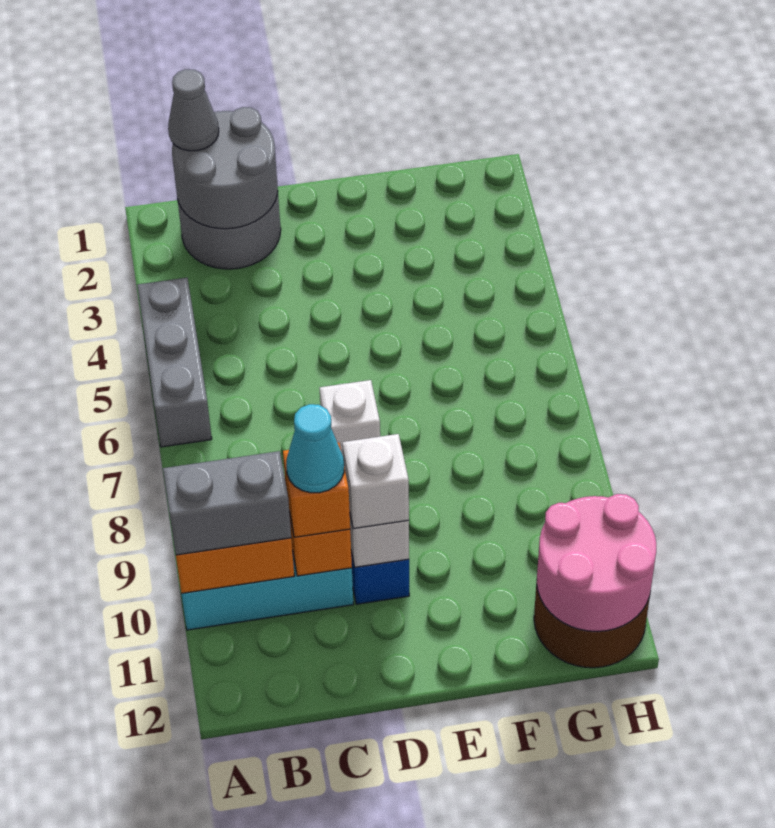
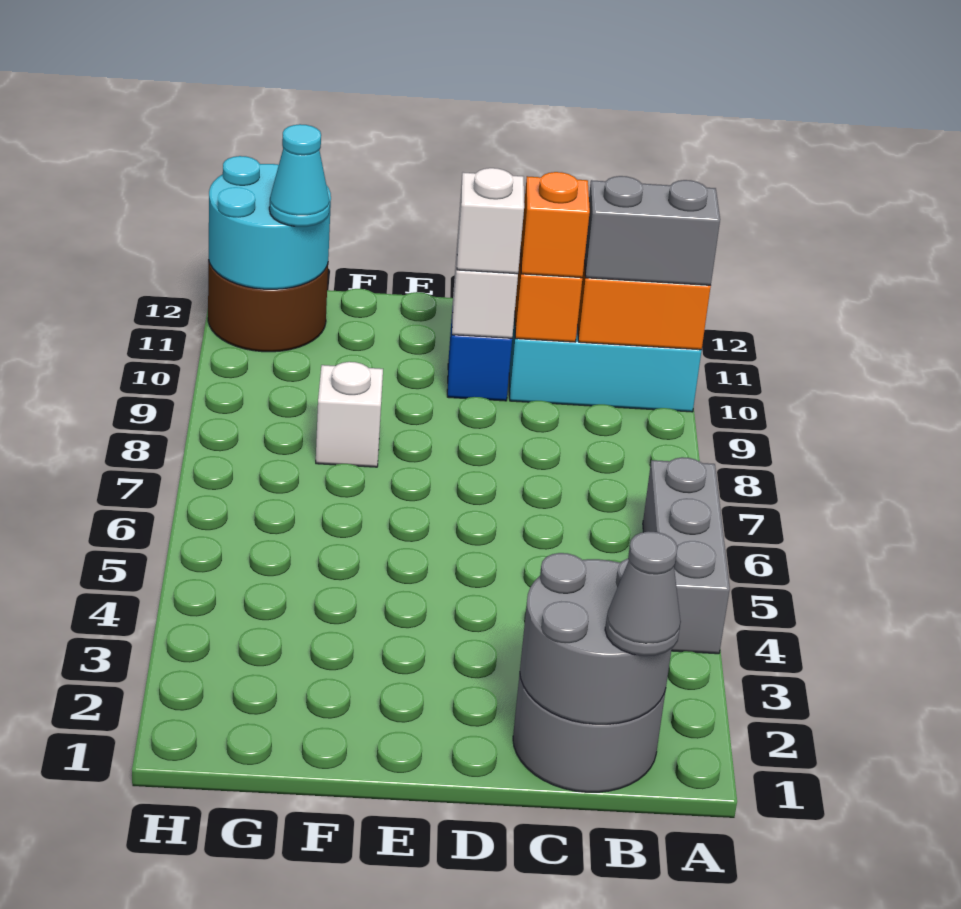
cyan cone C10 level 4 -> cyan cone G11 level 3
white brick D7 level 1 -> white brick F8 level 1
pink round brick G11:H12 level 2 -> cyan round brick G11:H12 level 2

